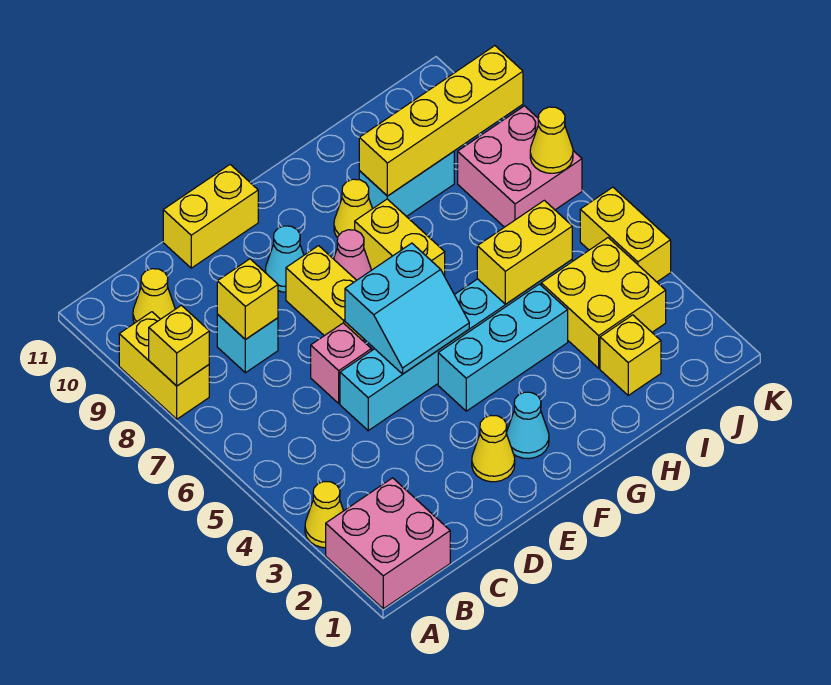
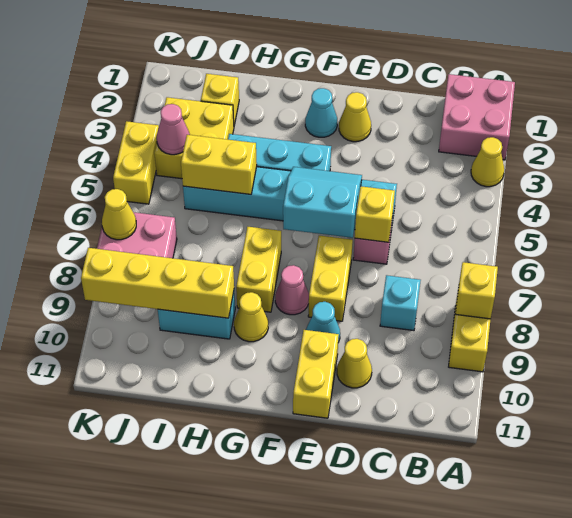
yellow cone B10 level 1 -> yellow cone D10 level 1
yellow brick C8 level 2 -> yellow brick D6 level 2
yellow brick D11:E11 level 1 -> yellow brick E10:E11 level 1
none -> pink cone J4 level 2

